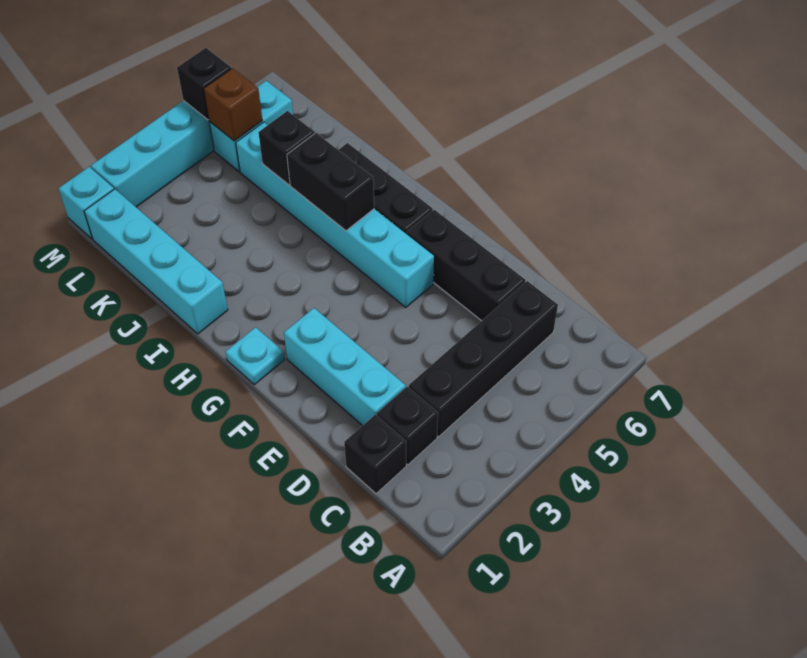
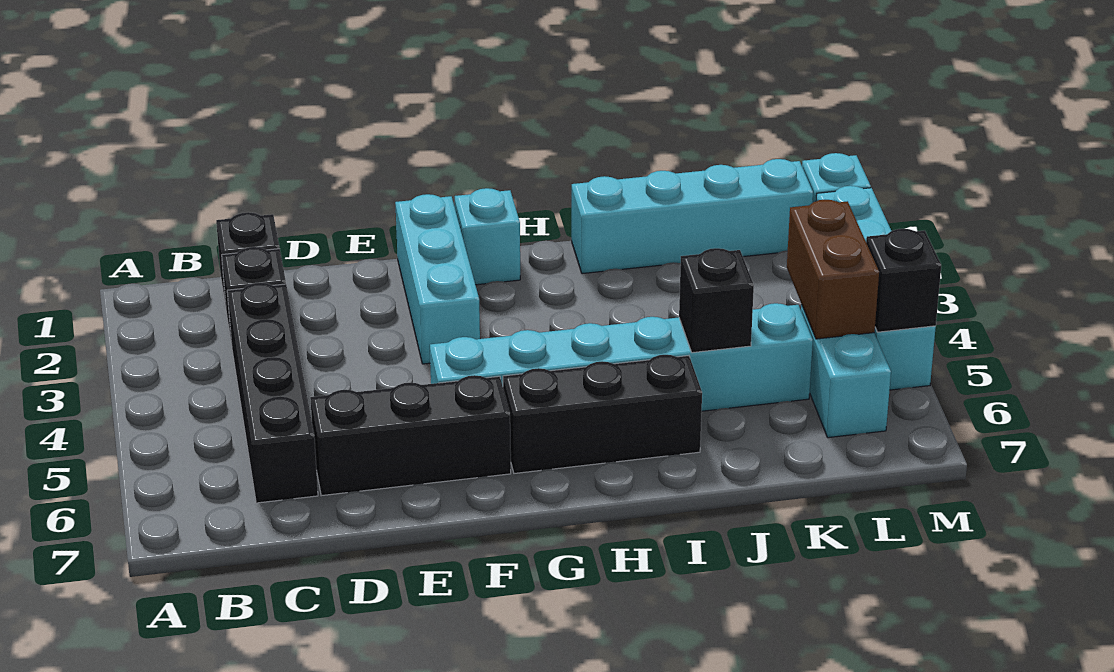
cyan brick D2:F2 level 1 -> cyan brick F1:F3 level 1
cyan plate G1 level 1 -> cyan brick G1 level 1
black brick H5:I5 level 2 -> none
brown brick L5 level 2 -> brown brick L4:L5 level 2

